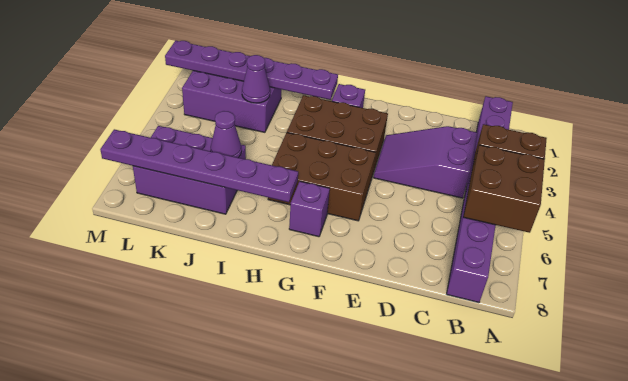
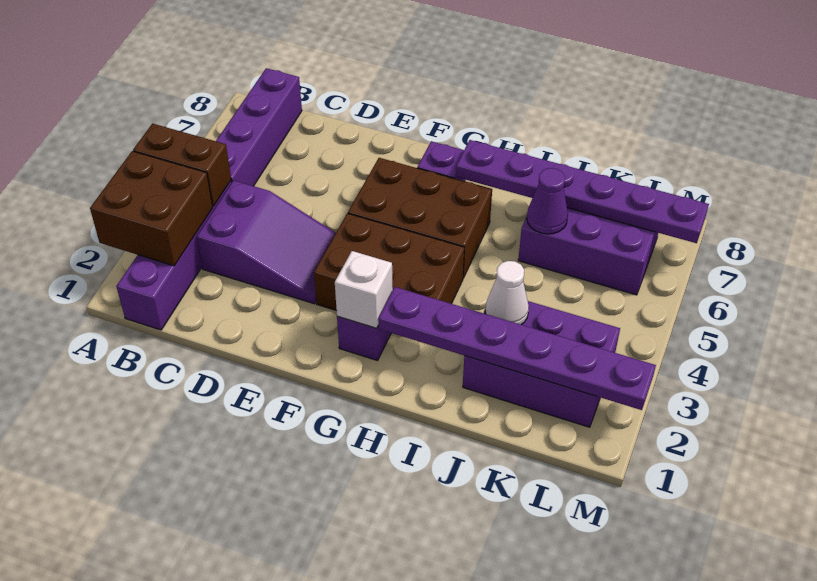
brown brick A5:B6 level 2 -> brown brick A2:B3 level 2
none -> white brick G2 level 2
purple cone J3 level 2 -> white cone J3 level 2

